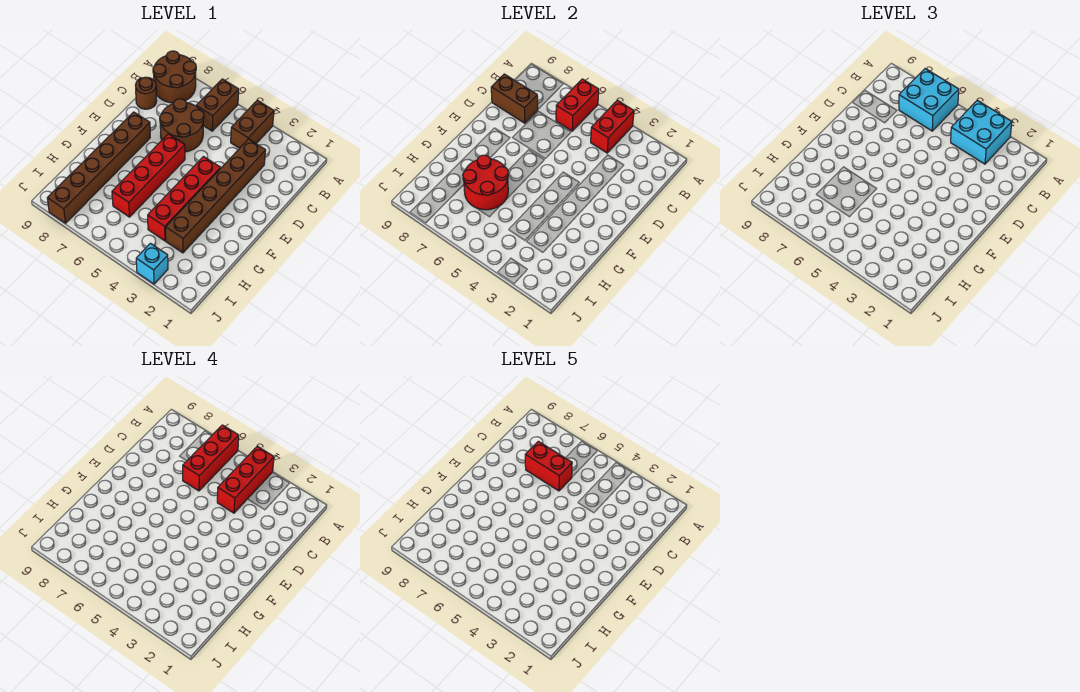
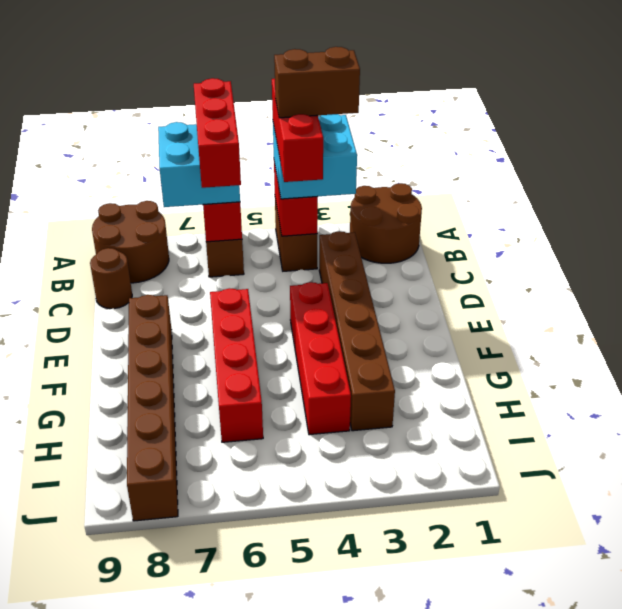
brown round brick C6:D7 level 1 -> brown round brick A1:B2 level 1
red brick C6:C7 level 5 -> none
brown brick C8:C9 level 2 -> brown brick B3:B4 level 5
red round brick G6:H7 level 2 -> none
cyan brick J3 level 1 -> none

